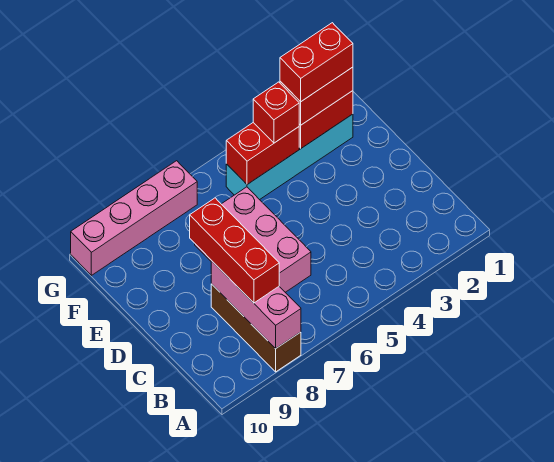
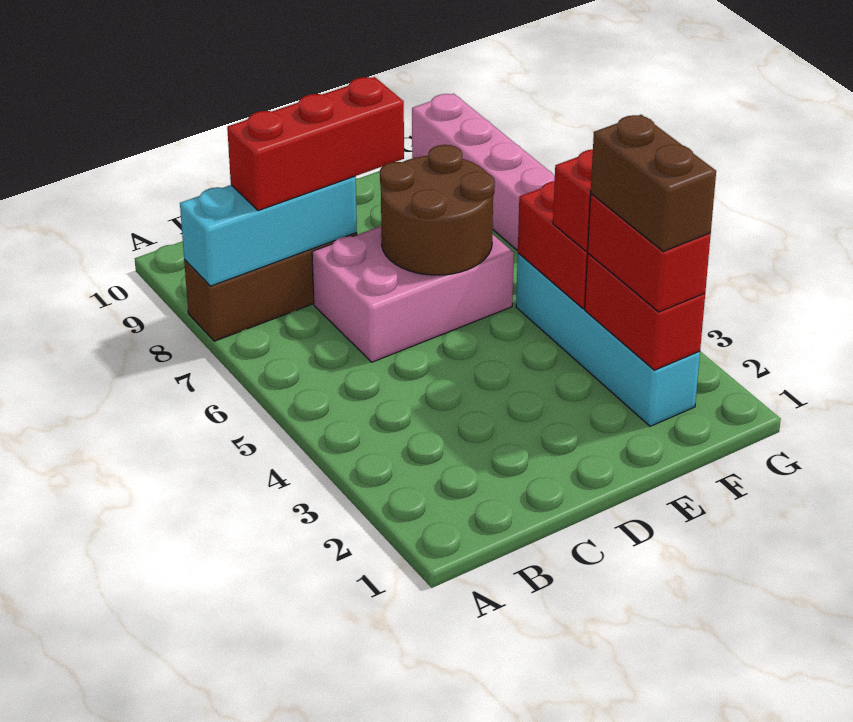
pink brick A8:C8 level 2 -> cyan brick A8:C8 level 2
none -> brown round brick D6:E7 level 2
red brick F2:F3 level 4 -> brown brick F2:F3 level 4

